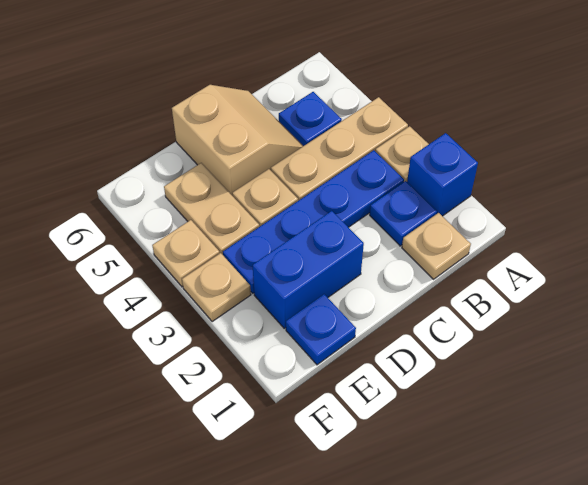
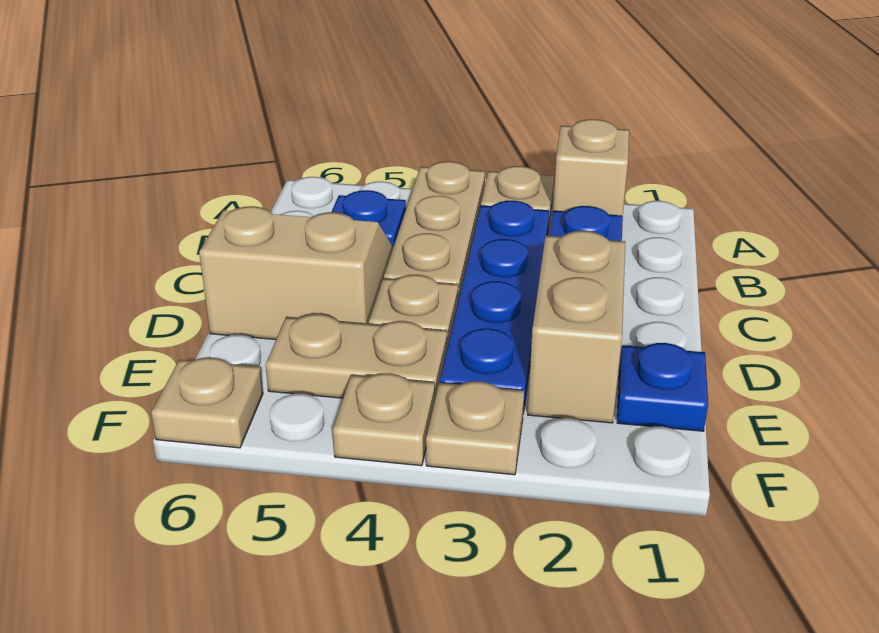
blue brick A2 level 1 -> tan brick A2 level 1
tan plate B1 level 1 -> tan plate F6 level 1
blue brick D2:E2 level 1 -> tan brick D2:E2 level 1

